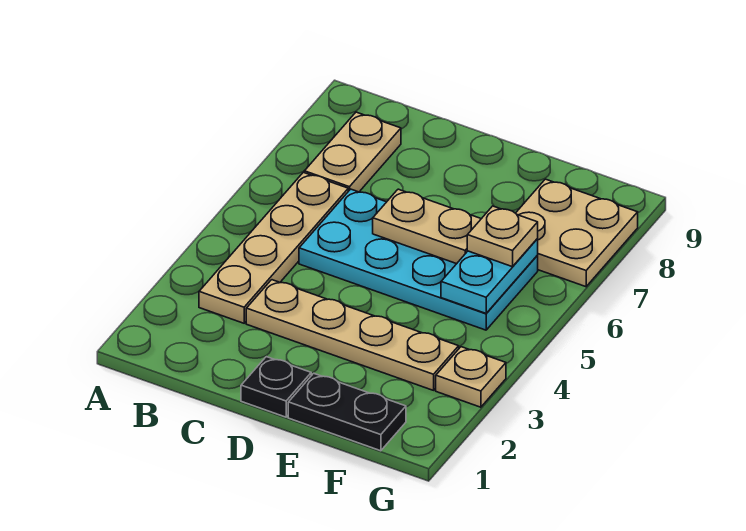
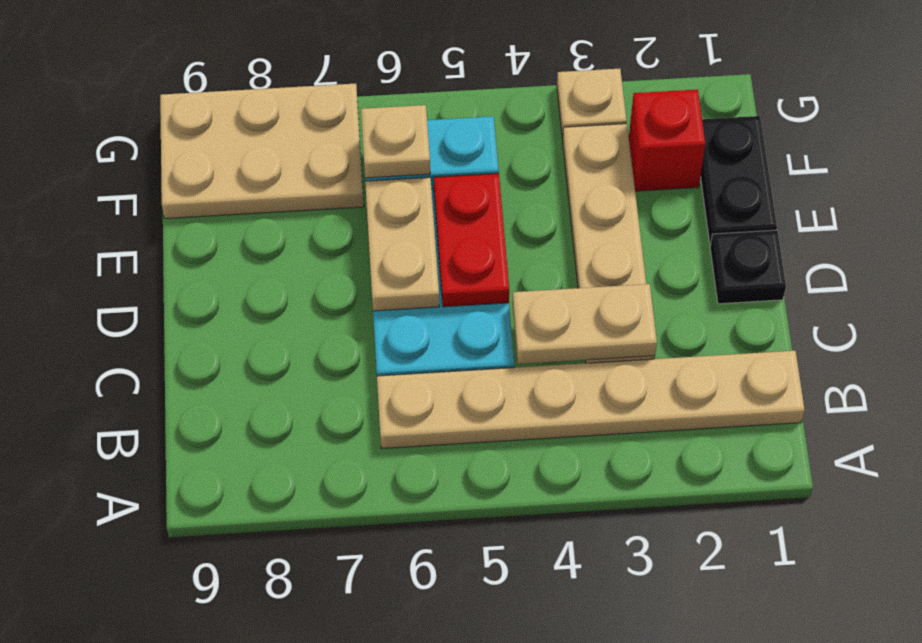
tan plate B3:B6 level 1 -> tan plate B1:B6 level 1
tan plate B7:B8 level 1 -> tan plate C3:C4 level 2
none -> red plate D5:E5 level 2
none -> red brick F2 level 1
tan plate F7:G8 level 1 -> tan plate F7:G9 level 1

